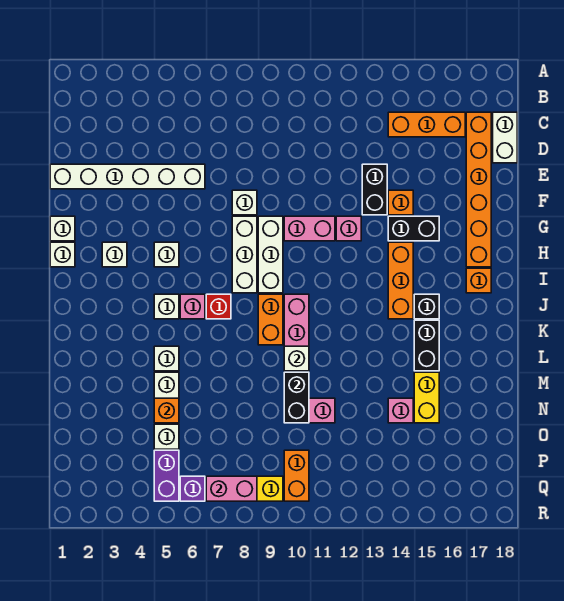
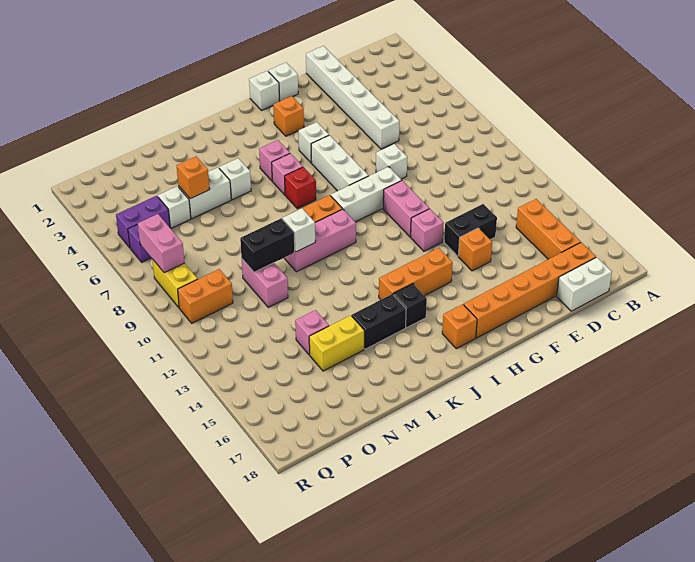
white brick G8:I8 level 1 -> white brick H6:H8 level 1
black brick G14:G15 level 1 -> none
white brick H3 level 1 -> orange brick H3 level 1
white brick J5 level 1 -> pink brick J5 level 1

